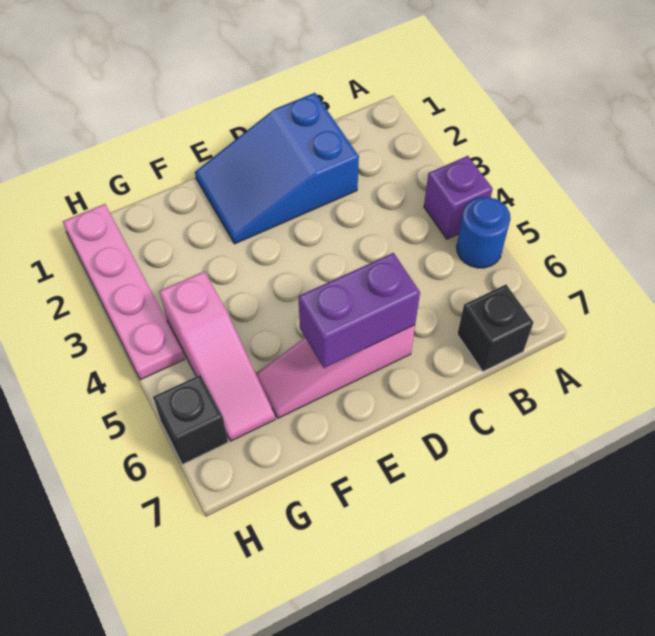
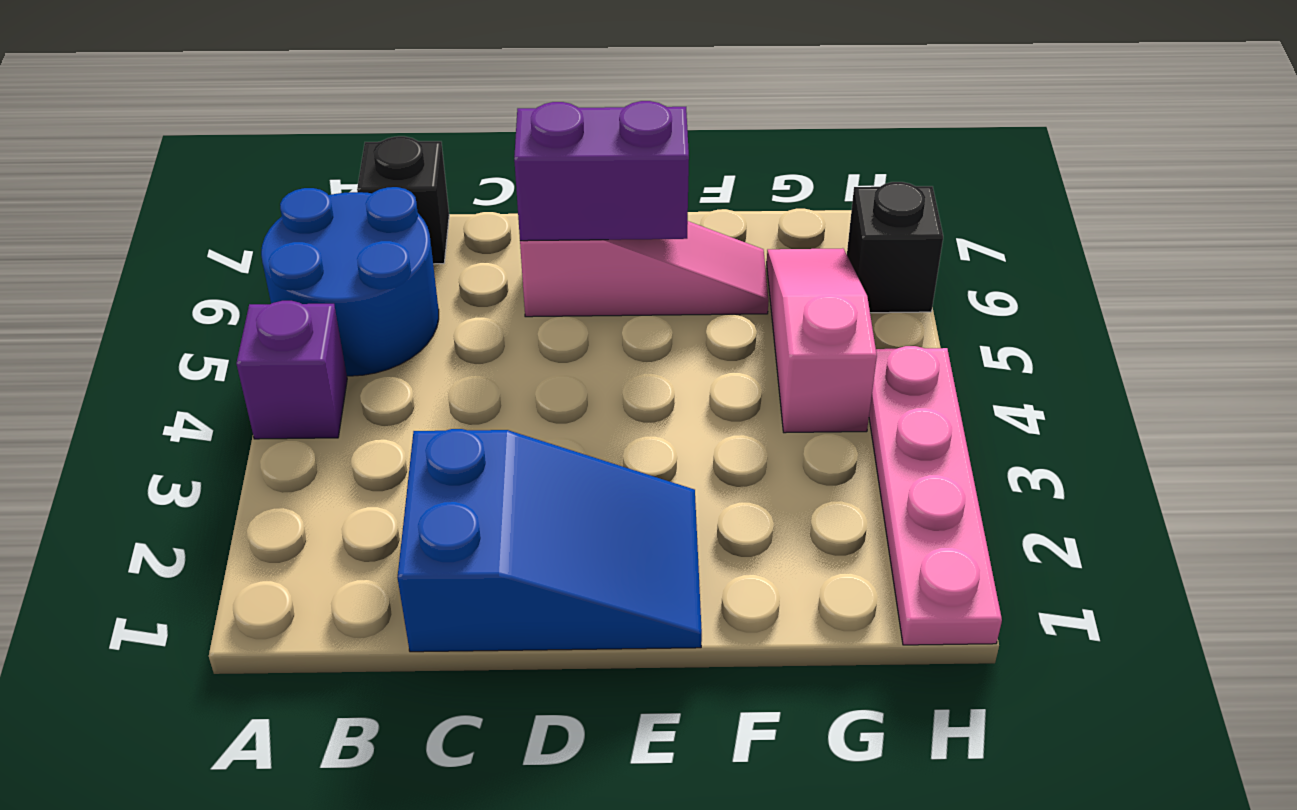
blue round brick A5 level 1 -> blue round brick A5:B6 level 1

